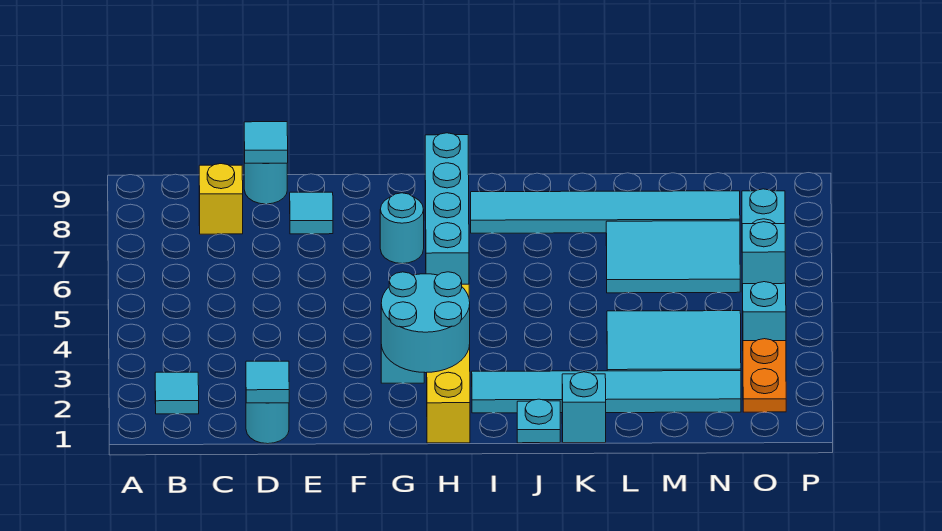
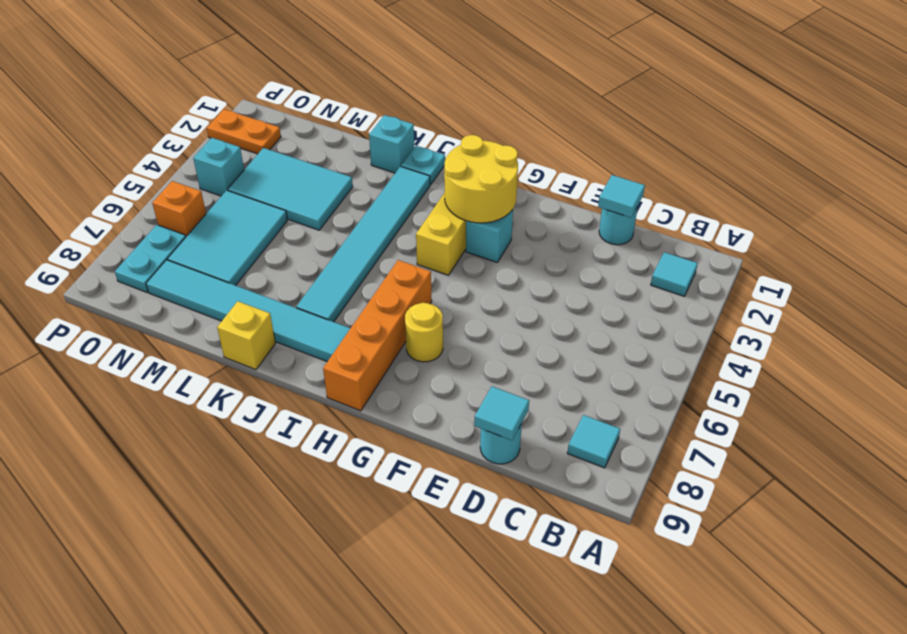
yellow brick C8 level 1 -> yellow brick K9 level 1
cyan tile E8 level 1 -> cyan tile B8 level 1
cyan round brick G2:H3 level 2 -> yellow round brick G2:H3 level 2
cyan round brick G7 level 1 -> yellow round brick G7 level 1
cyan brick H6:H9 level 1 -> orange brick H6:H9 level 1
cyan tile I2:N2 level 1 -> cyan tile J2:J7 level 1
cyan tile L6:N7 level 1 -> cyan tile M5:N7 level 1
orange plate O2:O3 level 1 -> orange plate O2:P2 level 1
cyan brick O6 level 1 -> orange brick O6 level 1

